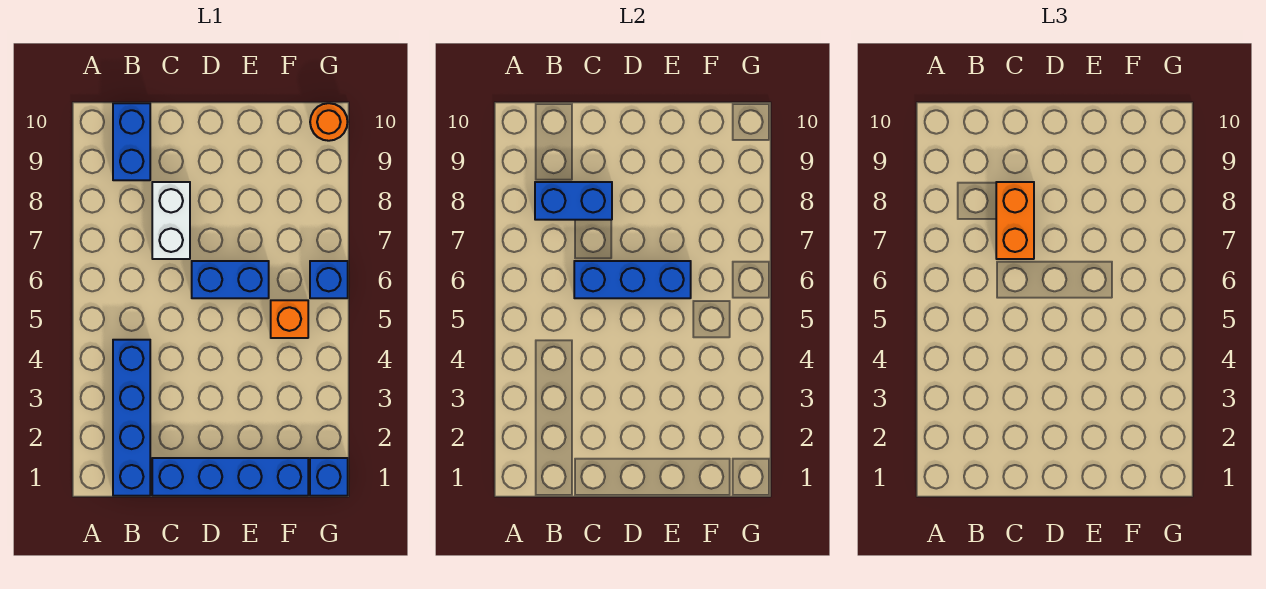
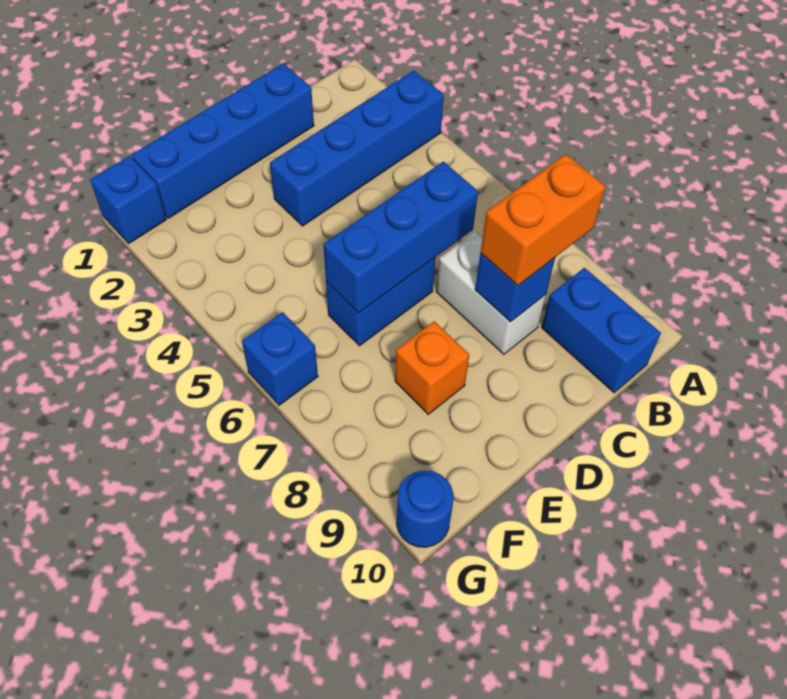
blue brick B1:B4 level 1 -> blue brick A3:D3 level 1
blue brick B8:C8 level 2 -> blue brick C8 level 2
orange brick C7:C8 level 3 -> orange brick B8:C8 level 3
orange brick F5 level 1 -> orange brick E8 level 1
orange round brick G10 level 1 -> blue round brick G10 level 1

